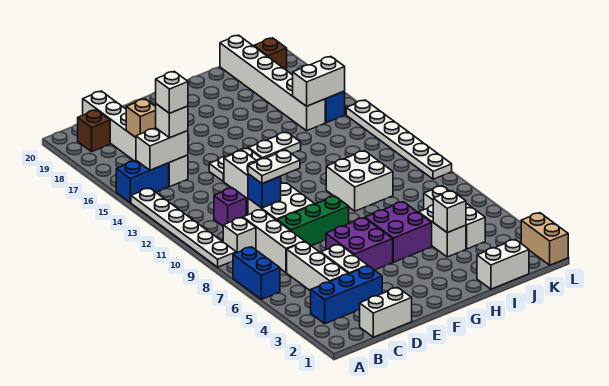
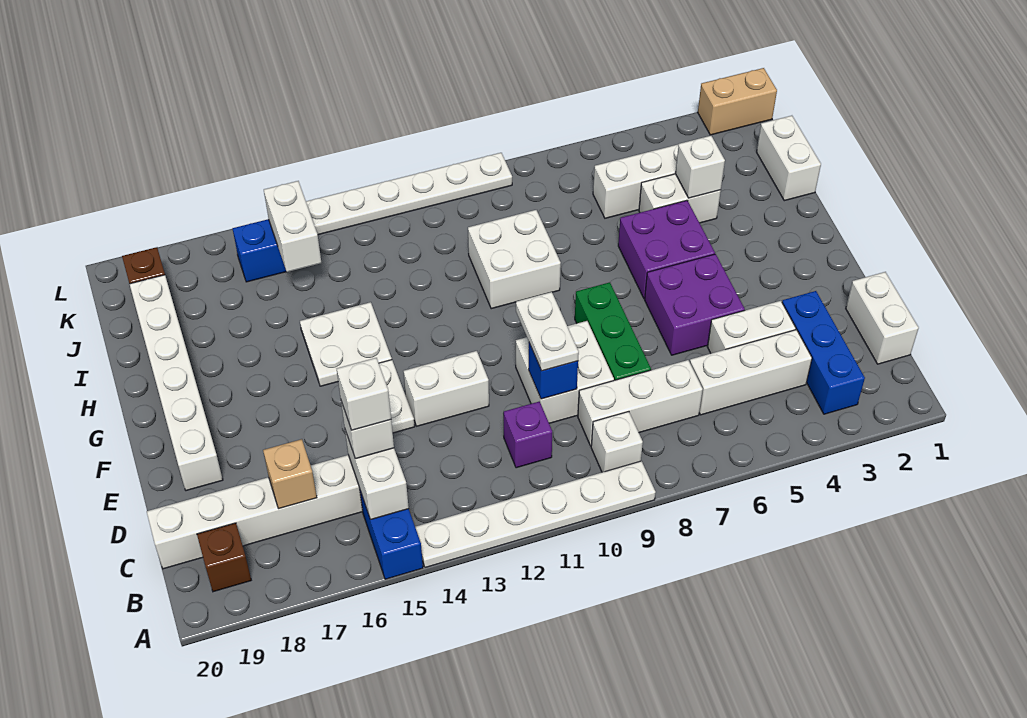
blue brick A6:A7 level 1 -> none
white plate G14:H14 level 1 -> white plate G14:H15 level 1
white brick J15:J20 level 1 -> white brick E19:J19 level 1

